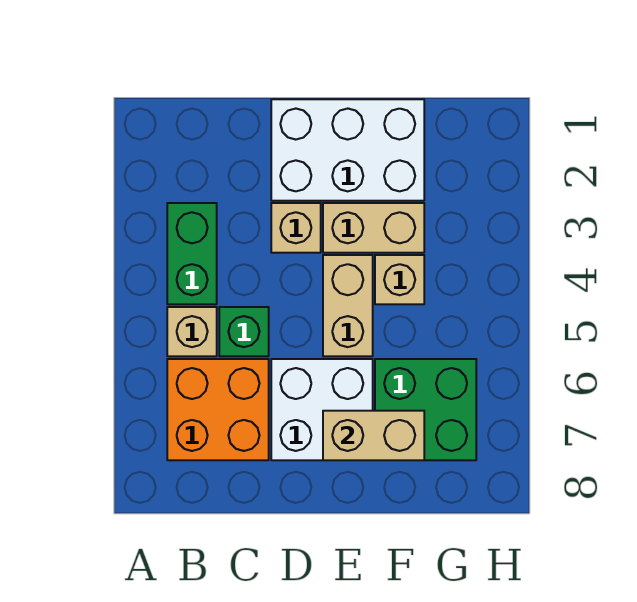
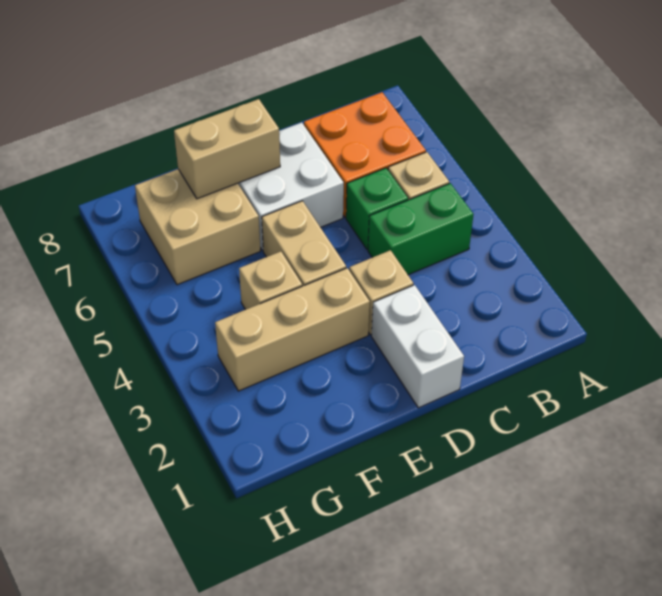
green brick B3:B4 level 1 -> green brick B4:C4 level 1
white brick D1:F2 level 1 -> white brick D1:D2 level 1
tan brick E3:F3 level 1 -> tan brick E3:G3 level 1
green brick F6:G7 level 1 -> tan brick F6:G7 level 1

